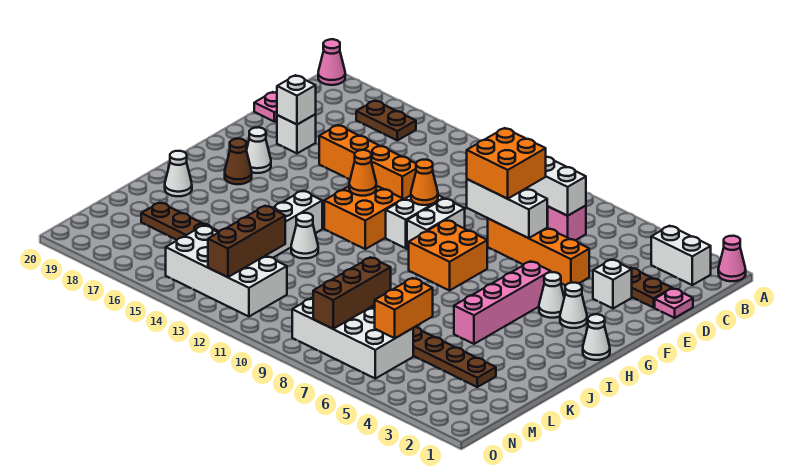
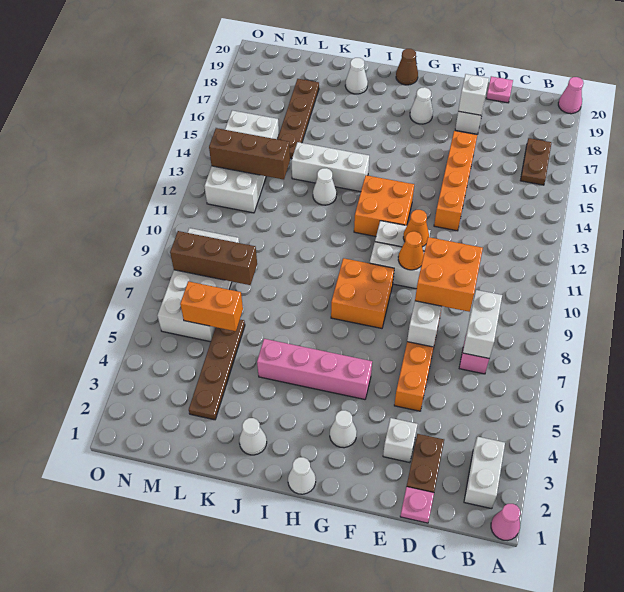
white cone G4 level 1 -> white cone J2 level 1
orange cone G13 level 2 -> orange cone F10 level 2
brown cone H18 level 1 -> brown cone H20 level 1

